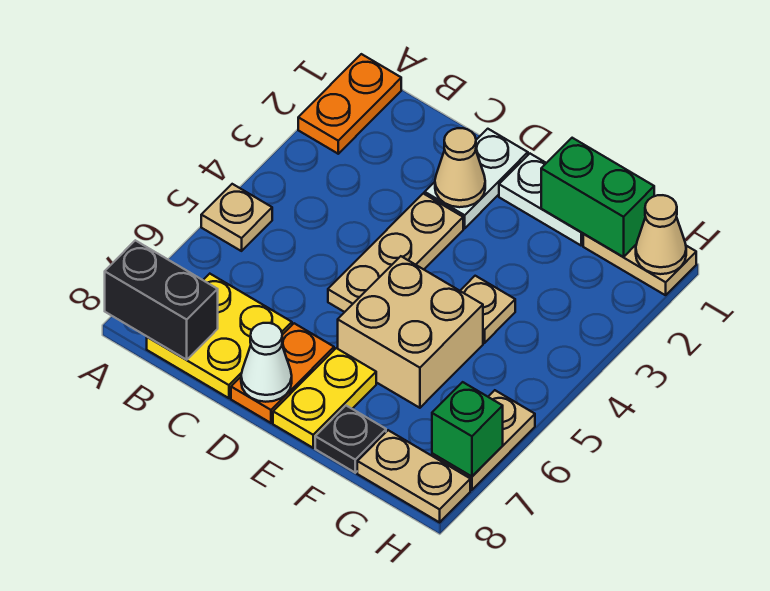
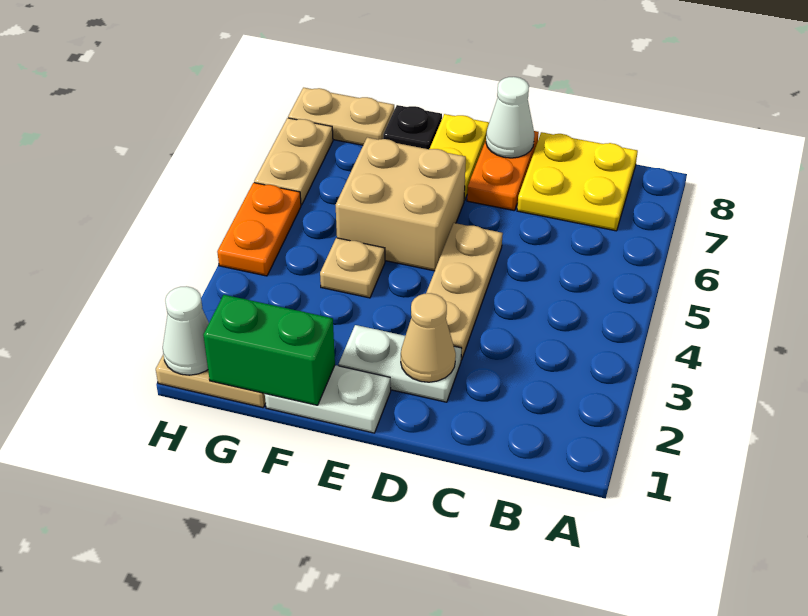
orange plate A1:A2 level 1 -> orange plate H4:H5 level 1
tan plate A5 level 1 -> none
black brick A8:B8 level 2 -> none
white plate D1:D2 level 1 -> white plate D2:E2 level 1
tan cone H1 level 2 -> white cone H1 level 2
green brick H7 level 2 -> none

